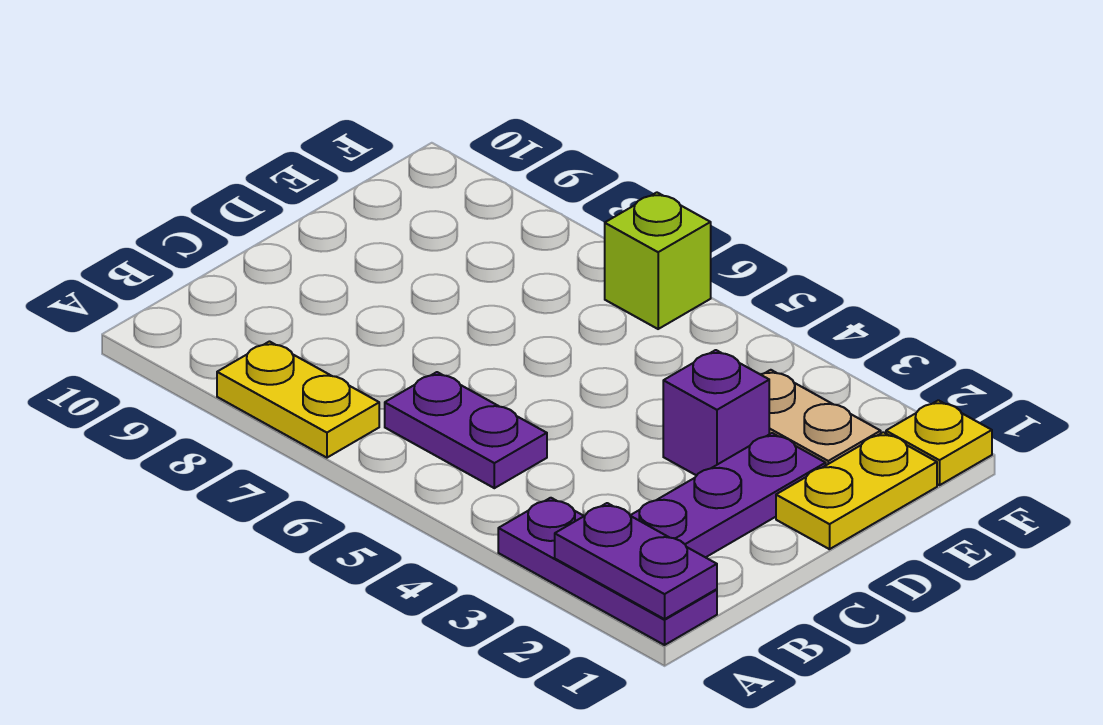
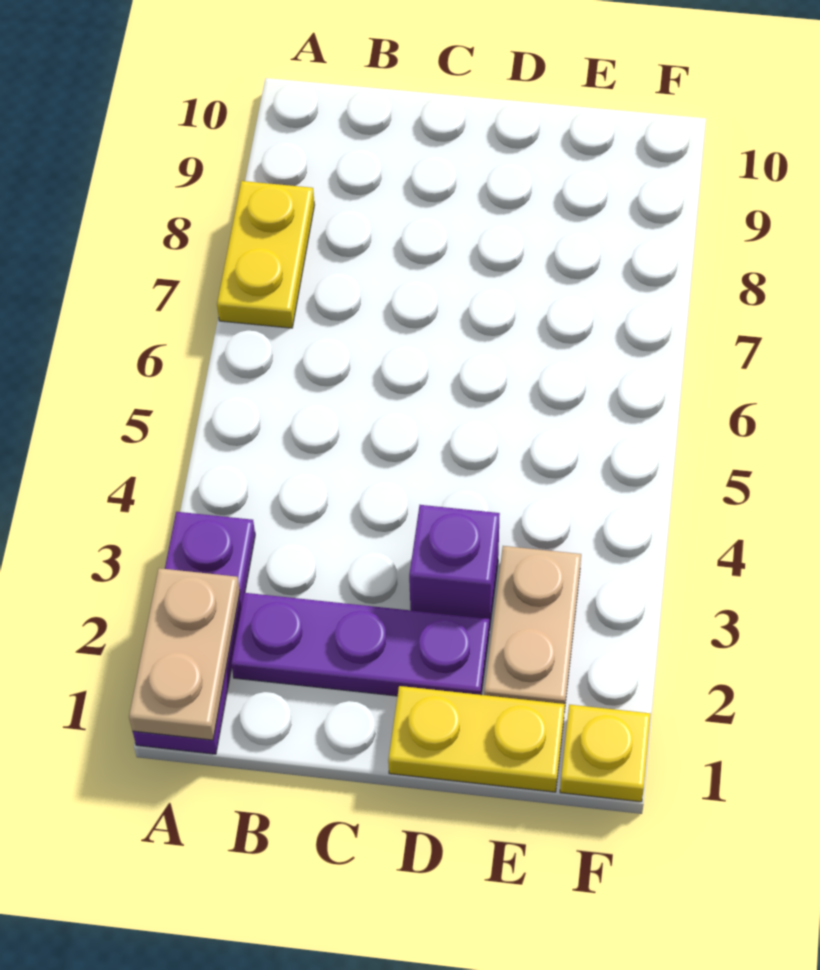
purple plate A1:A2 level 2 -> tan plate A1:A2 level 2
purple plate B5:B6 level 1 -> none
lime brick F6 level 1 -> none

